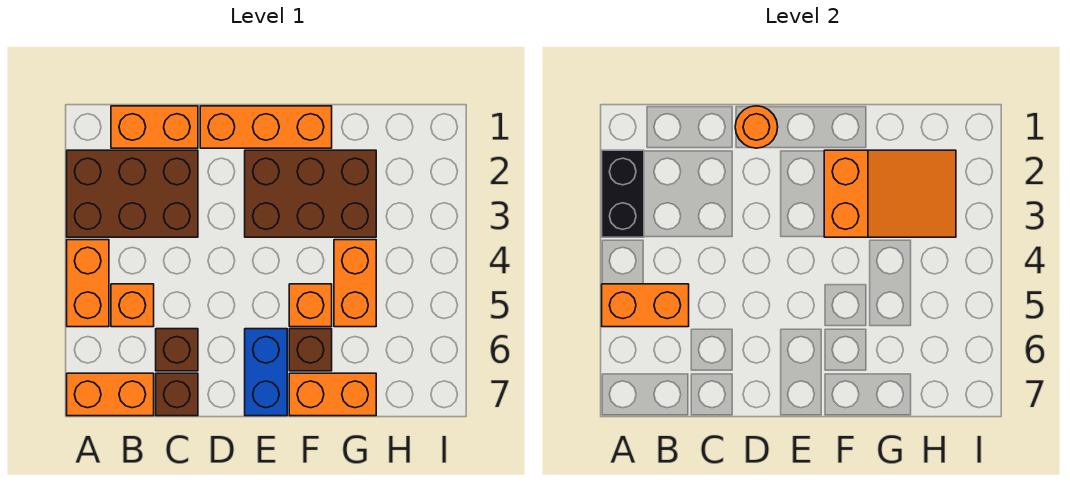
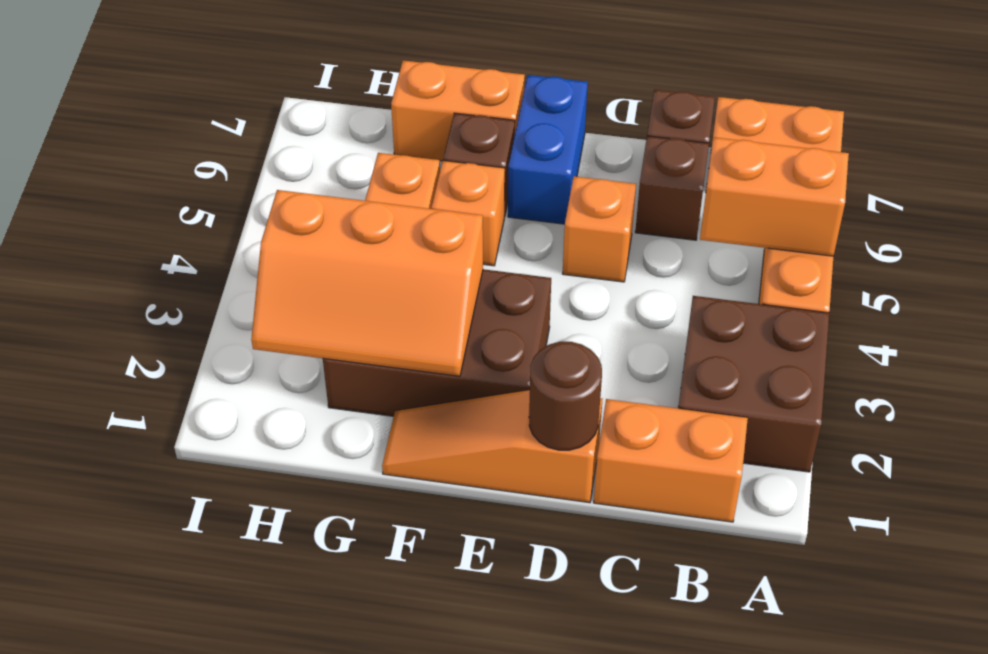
brown brick A2:C3 level 1 -> brown brick A2:B3 level 1
black brick A2:A3 level 2 -> none
orange brick B5 level 1 -> orange brick D5 level 1
orange brick D1:F1 level 1 -> orange slope D1:F1 level 1 top D
orange round brick D1 level 2 -> brown round brick D1 level 2
orange slope F2:H3 level 2 top F -> orange slope F2:H3 level 2 top 3

